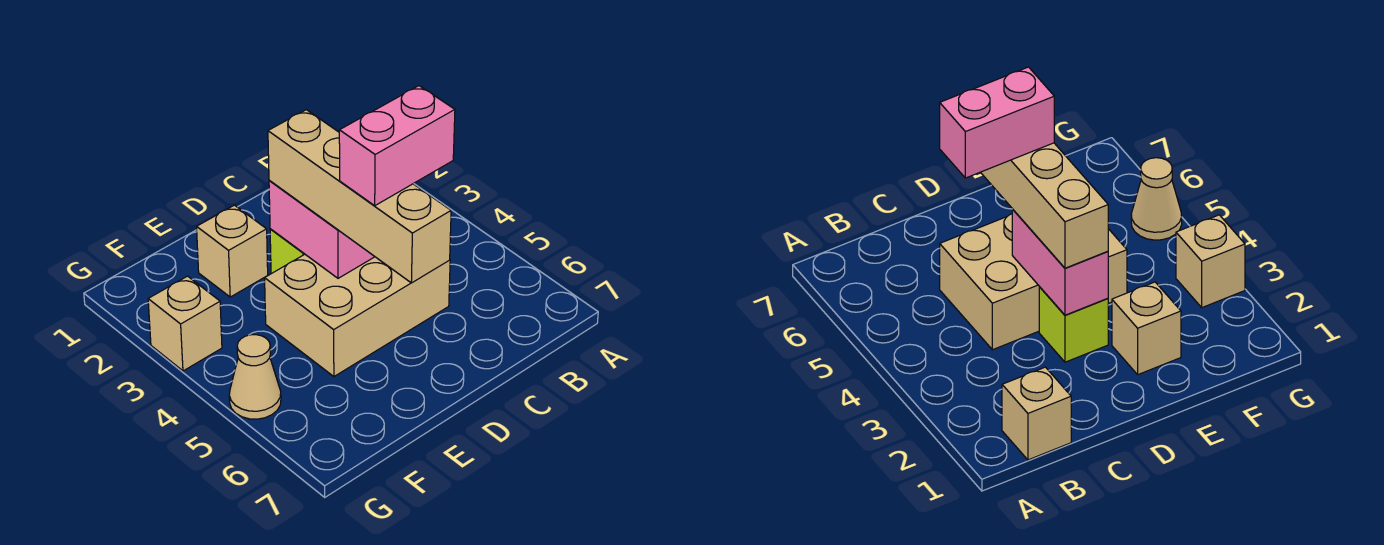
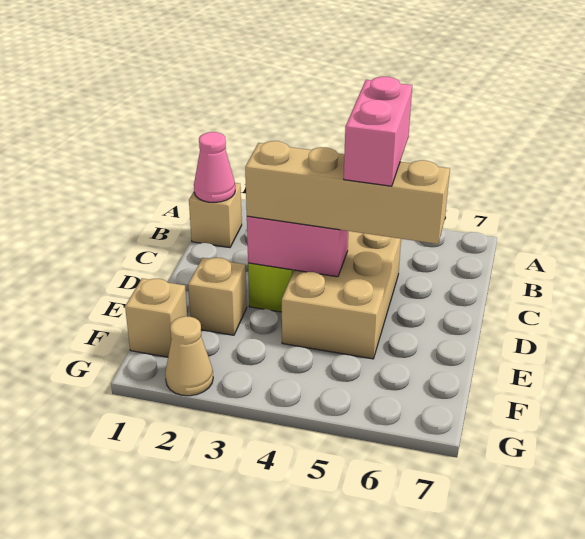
none -> pink cone B1 level 2
tan brick G3 level 1 -> tan brick F1 level 1
tan cone G5 level 1 -> tan cone G2 level 1

